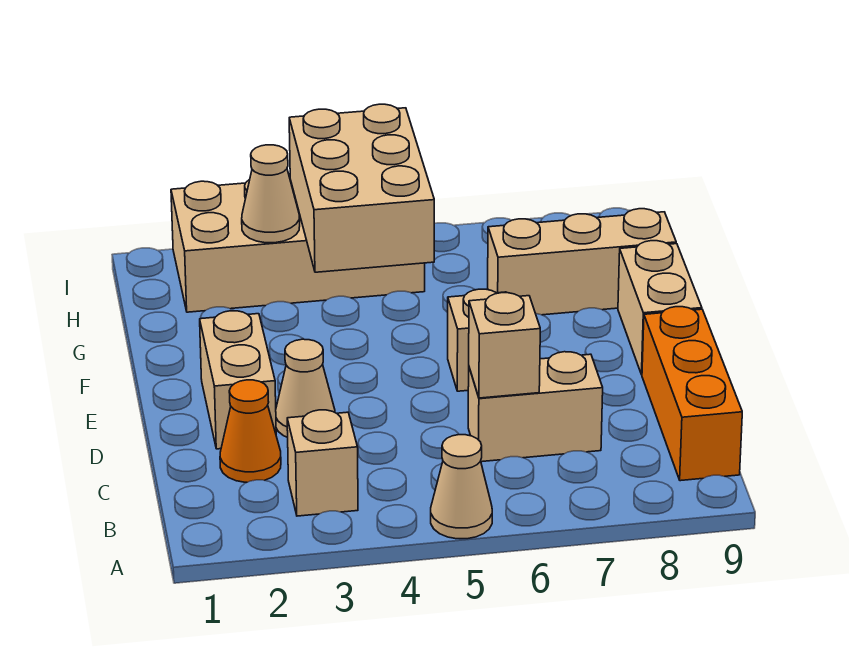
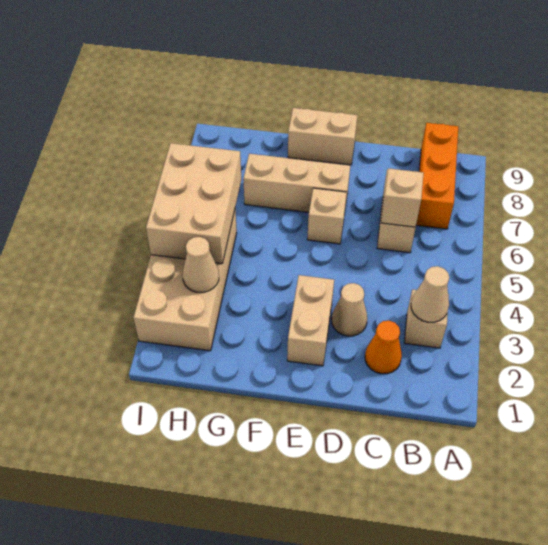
tan cone A5 level 1 -> tan cone B3 level 2
orange brick B9:D9 level 1 -> orange brick B7:B9 level 1
tan brick D2:E2 level 1 -> tan brick E2:E3 level 1
tan brick G4:I5 level 2 -> tan brick H4:I6 level 2
tan brick G7:G9 level 1 -> tan brick E7:G7 level 1

